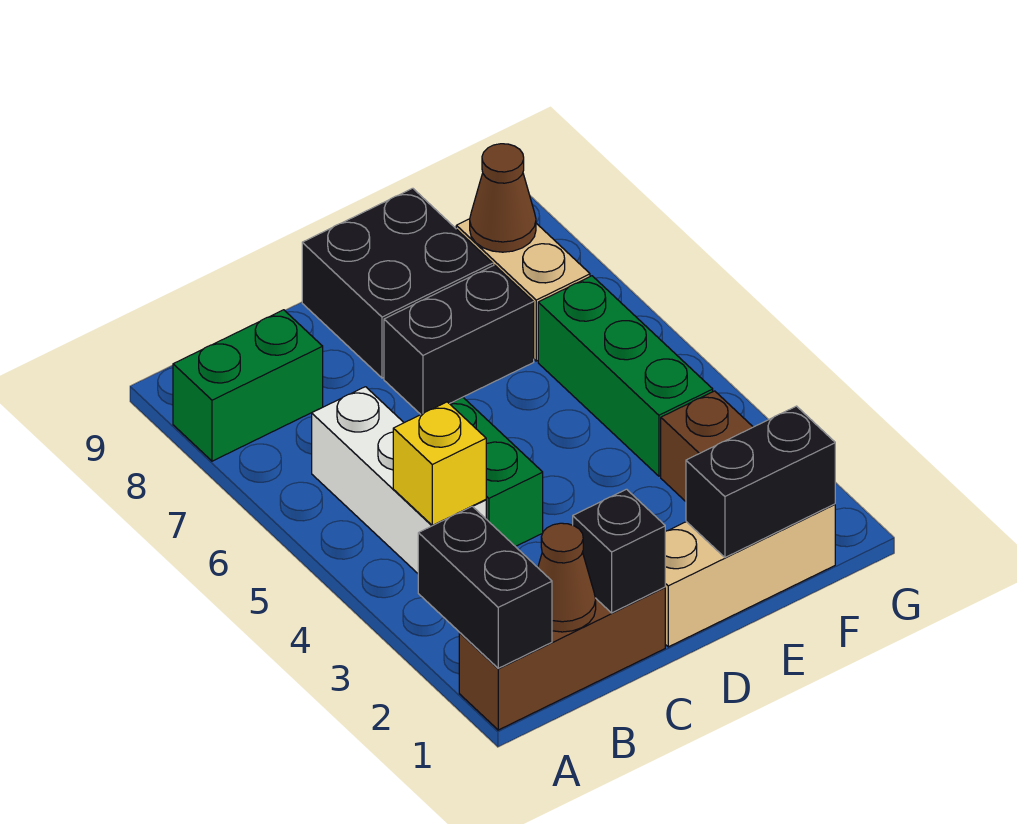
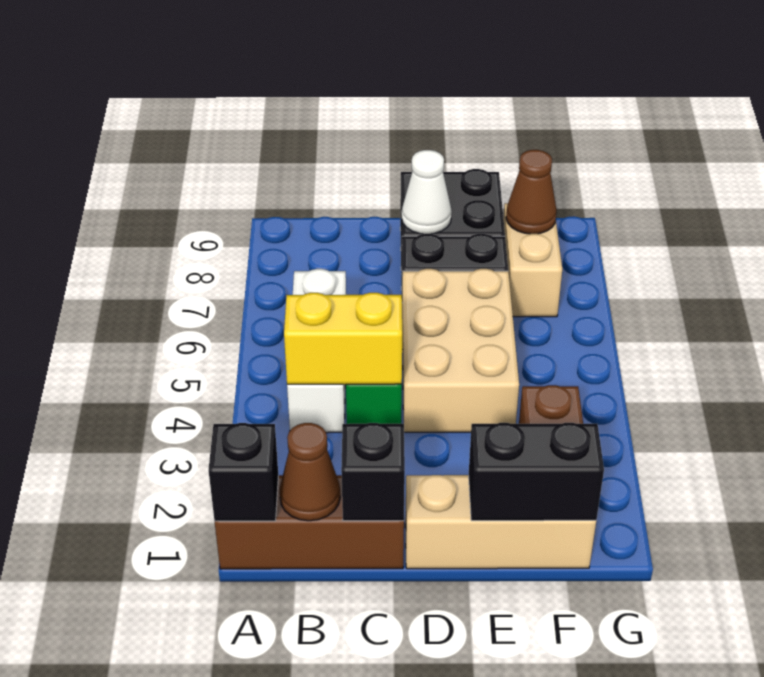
black brick A1:A2 level 2 -> black brick A1 level 2
green brick A8:B8 level 1 -> none
yellow brick B4 level 2 -> yellow brick B4:C4 level 2
none -> tan brick D4:E6 level 1
none -> white cone D8 level 2
green brick F4:F6 level 1 -> none

